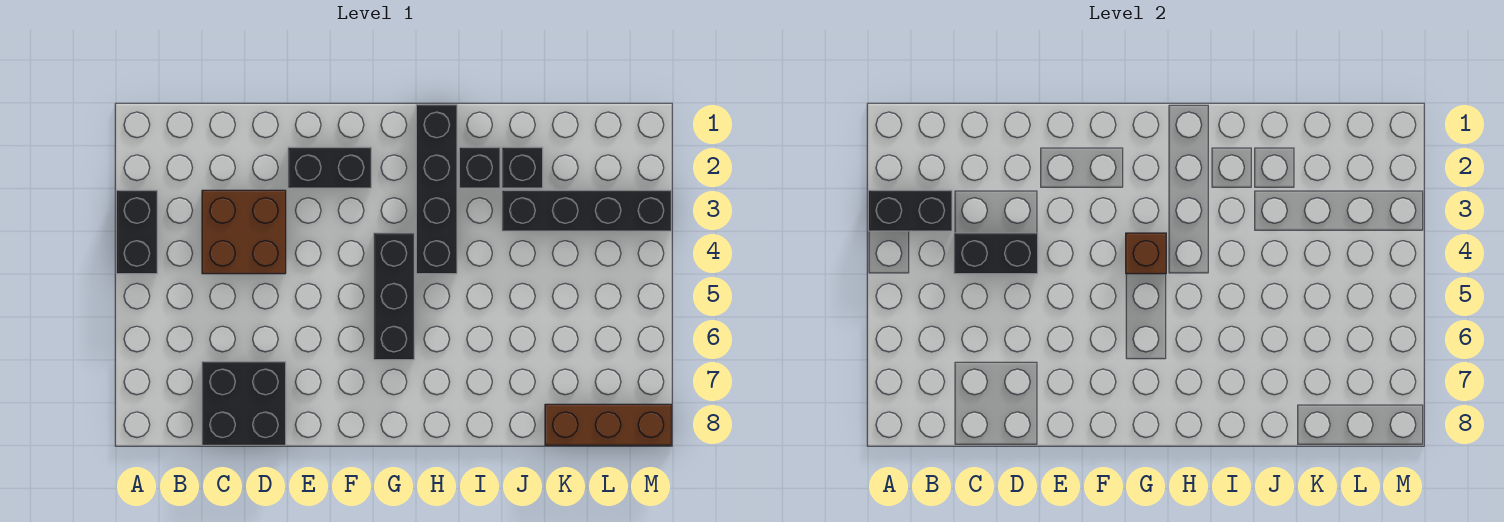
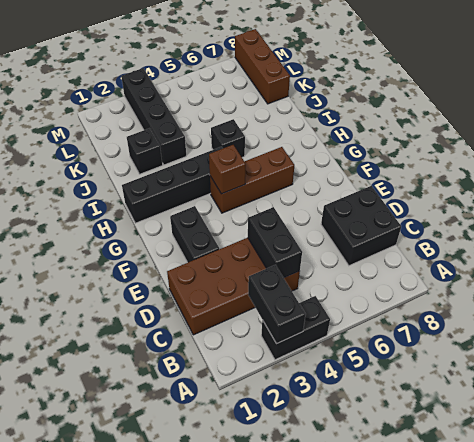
brown brick C3:D4 level 1 -> brown brick C1:D4 level 1
black brick G4:G6 level 1 -> brown brick G4:G6 level 1
black brick I2 level 1 -> black brick I5 level 1

